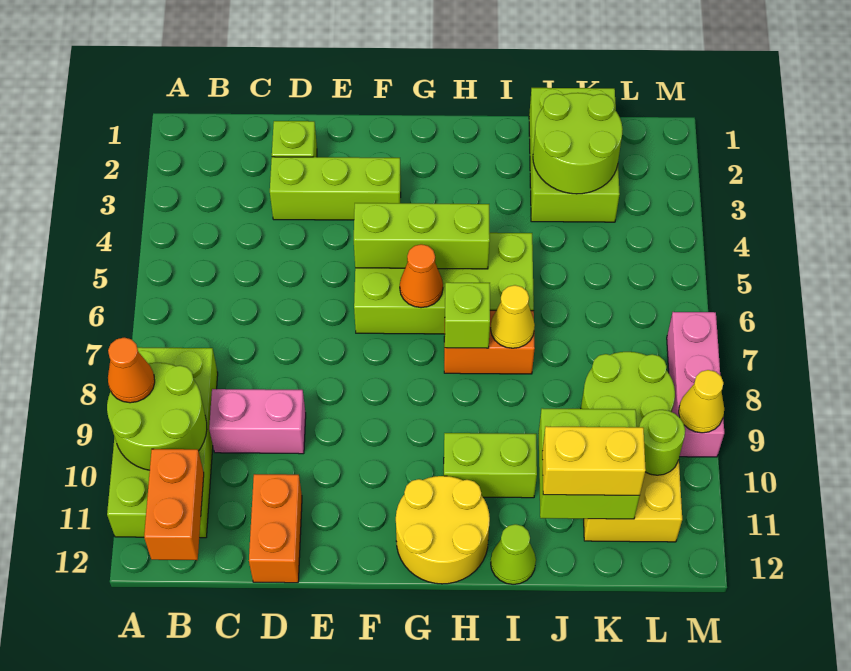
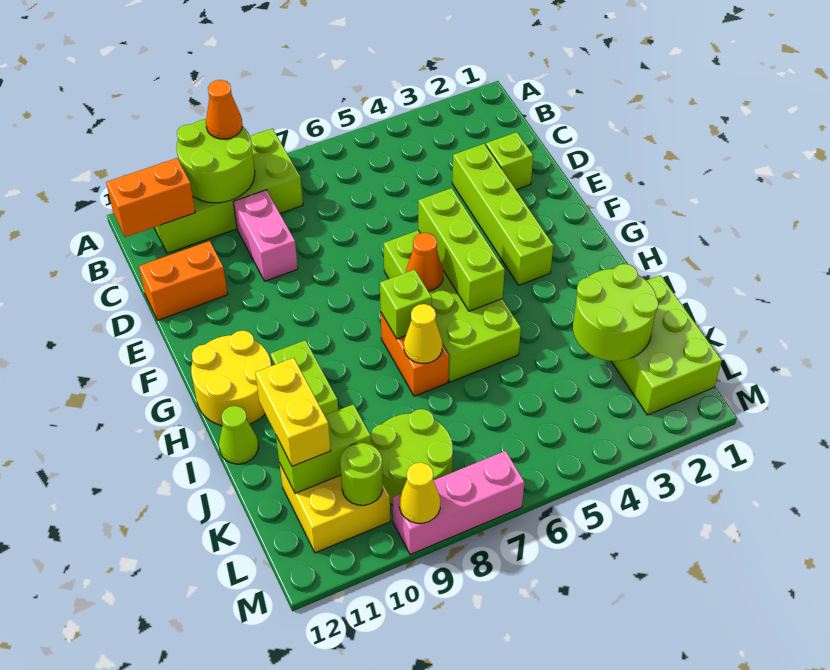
lime brick D3:F3 level 1 -> lime brick D3:G3 level 1
lime brick J1:K3 level 1 -> lime brick J1:L2 level 1
lime brick J10:K11 level 2 -> lime brick K10:K11 level 2

